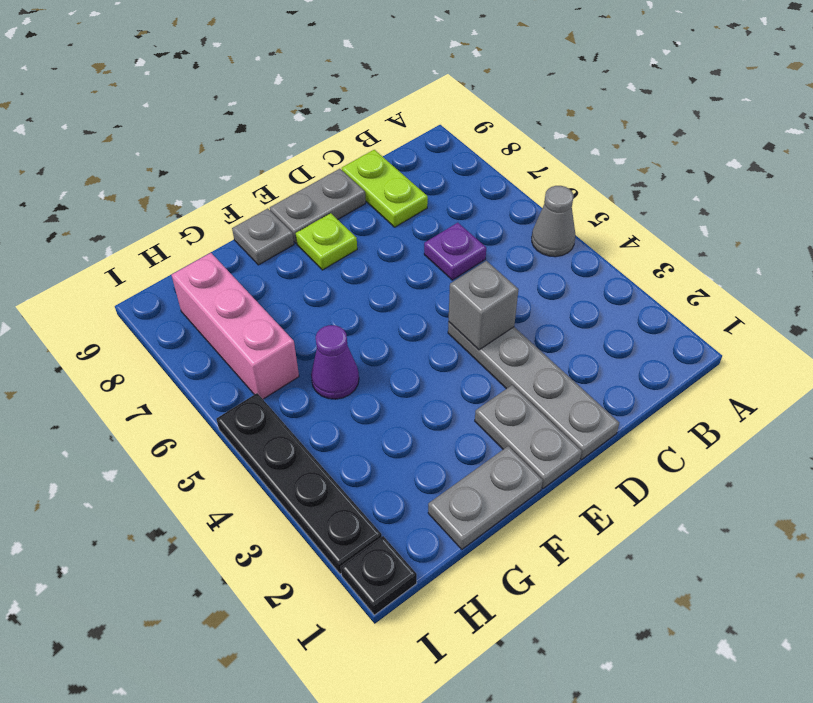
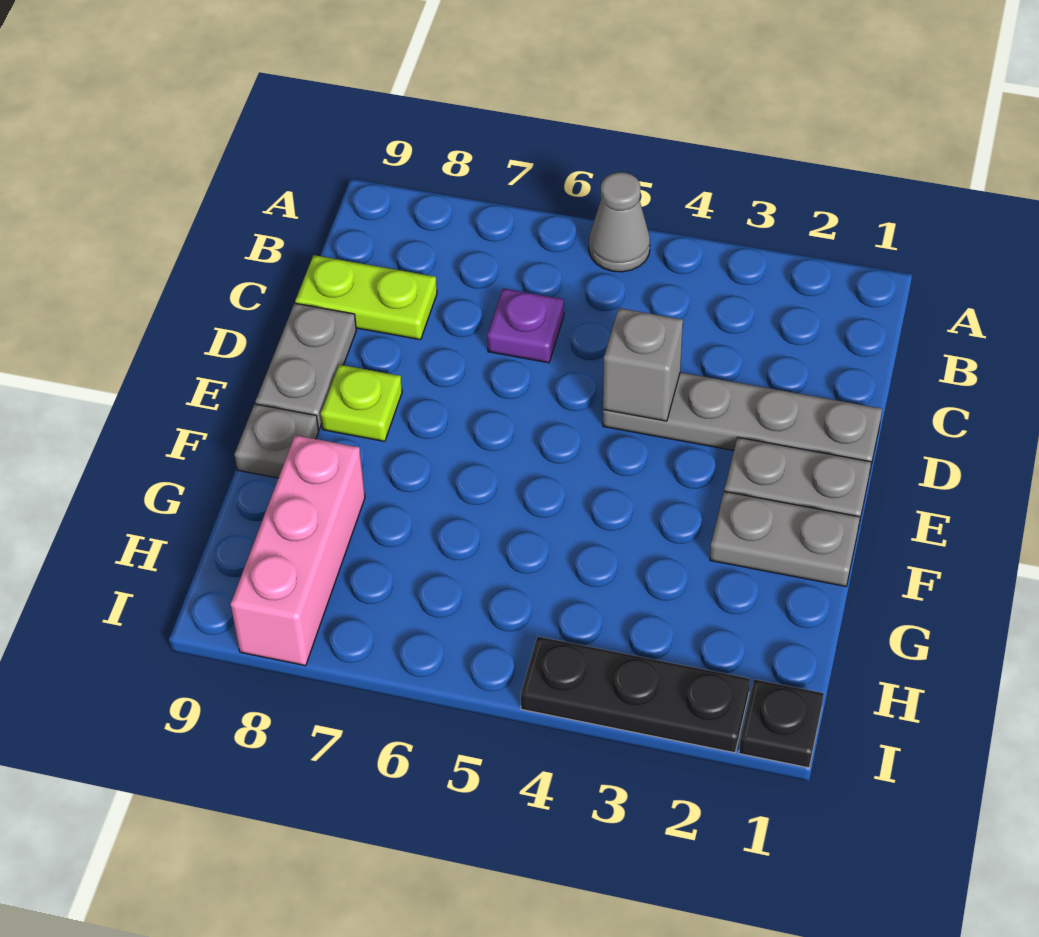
grey plate F1:G1 level 1 -> grey plate F1:F2 level 1
purple cone G5 level 1 -> none
pink brick H6:H8 level 1 -> pink brick G8:I8 level 1
black plate I2:I5 level 1 -> black plate I2:I4 level 1

